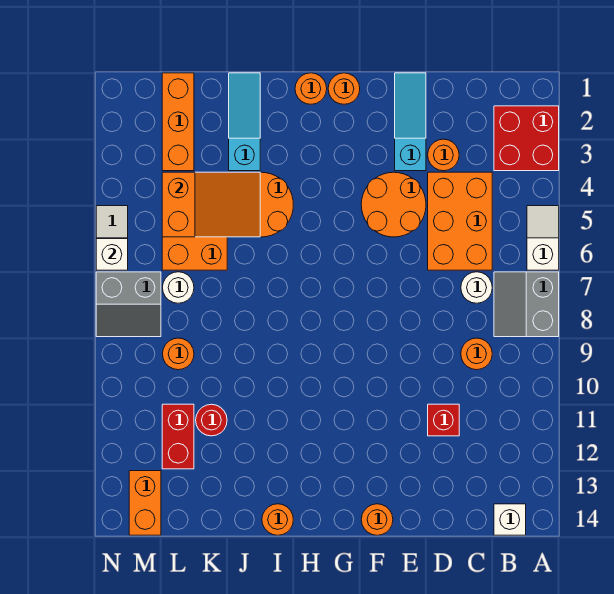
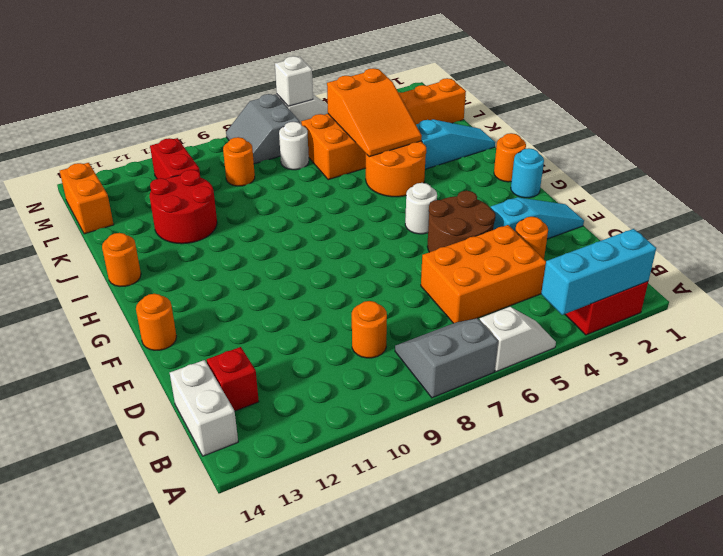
none -> cyan brick A2:A4 level 2
white brick B14 level 1 -> white brick B14:C14 level 1
white round brick C7 level 1 -> white round brick G5 level 1
red brick D11 level 1 -> red brick C13 level 1
orange round brick E4:F5 level 1 -> brown round brick E4:F5 level 1
orange round brick G1 level 1 -> cyan round brick G1 level 1
red round brick K11 level 1 -> red round brick J11:K12 level 1
red brick L11:L12 level 1 -> red brick L11:M11 level 1
orange brick M13:M14 level 1 -> orange brick L14:M14 level 1

